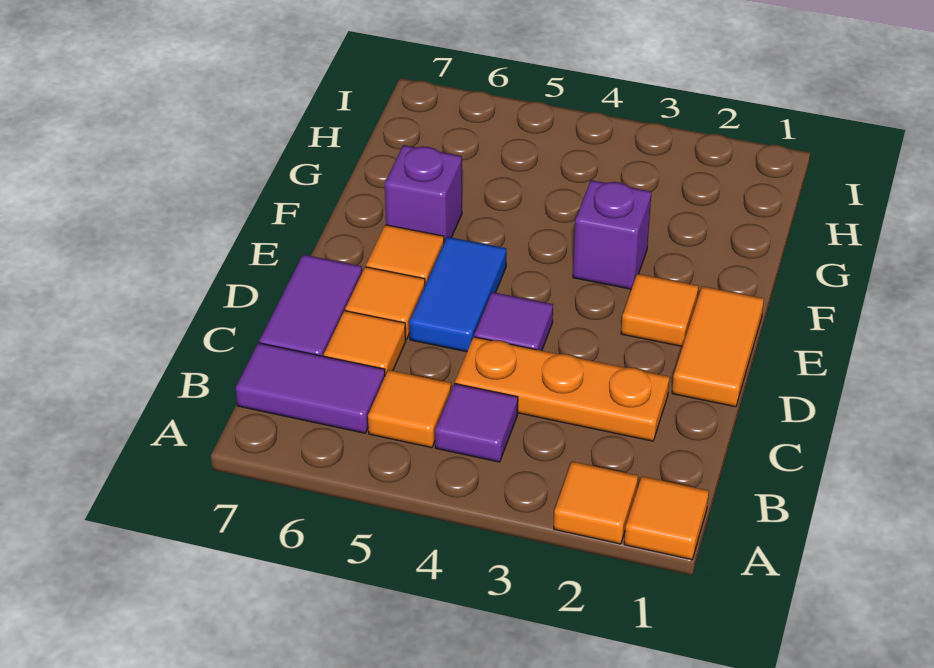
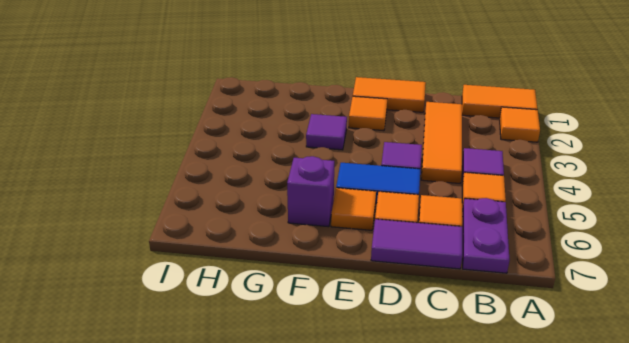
orange tile A1 level 1 -> orange tile A1:B1 level 1
purple tile B6:B7 level 1 -> purple plate B6:B7 level 1
orange plate C2:C4 level 1 -> orange tile C2:C4 level 1
purple brick F3 level 1 -> purple tile F3 level 1

